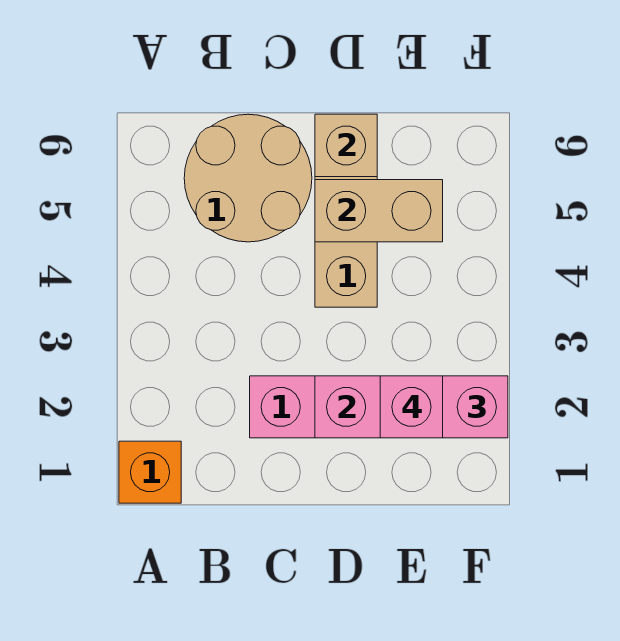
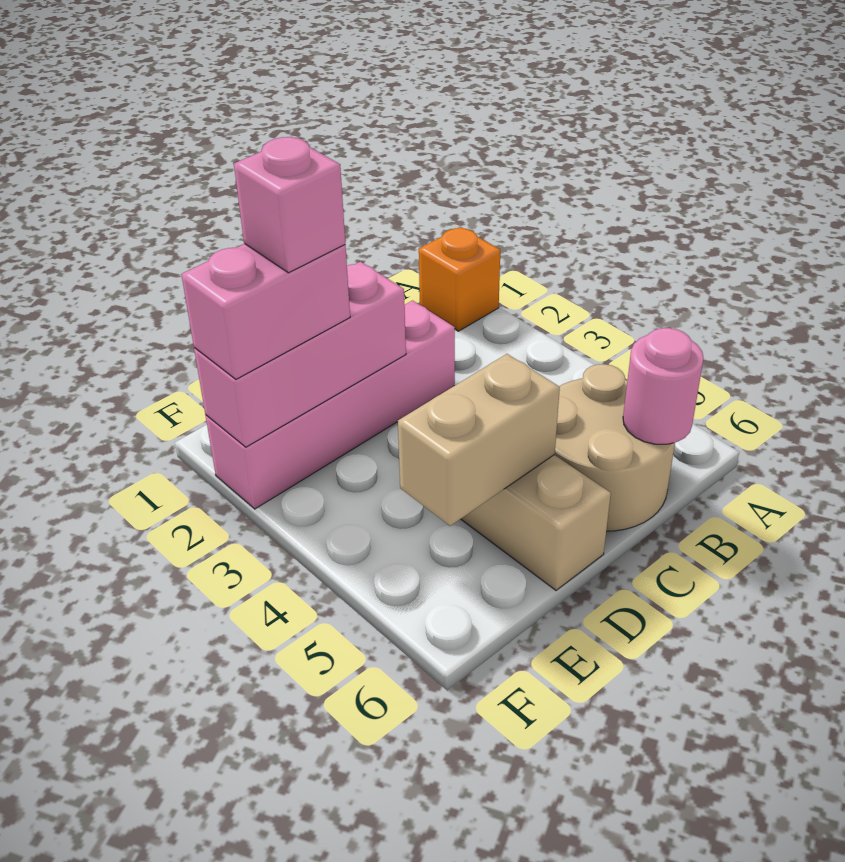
none -> pink round brick B6 level 2
tan brick D6 level 2 -> none

